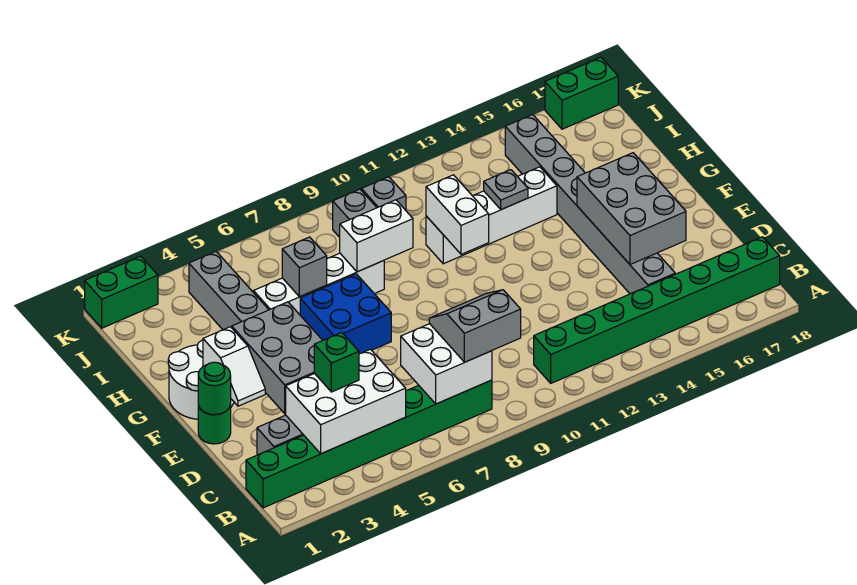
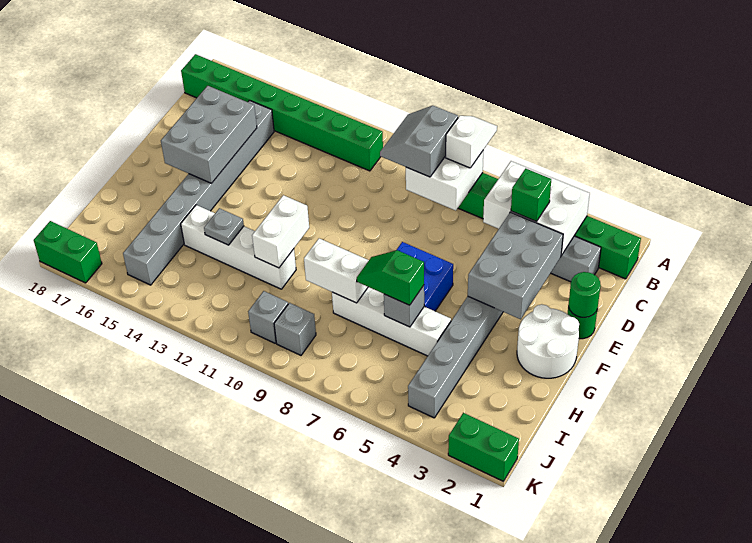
grey slope B8:C9 level 3 top B -> grey slope B8:C9 level 3 top 8
white slope E2:F2 level 2 top F -> white slope A7:B7 level 3 top B
none -> green slope H6:H7 level 3 top 6

